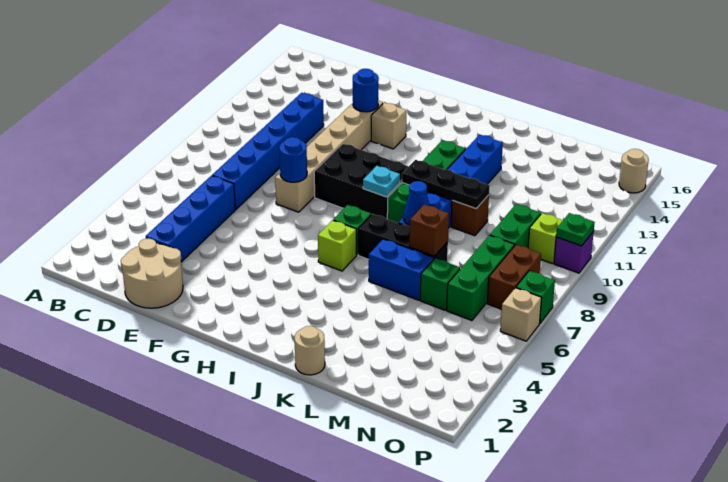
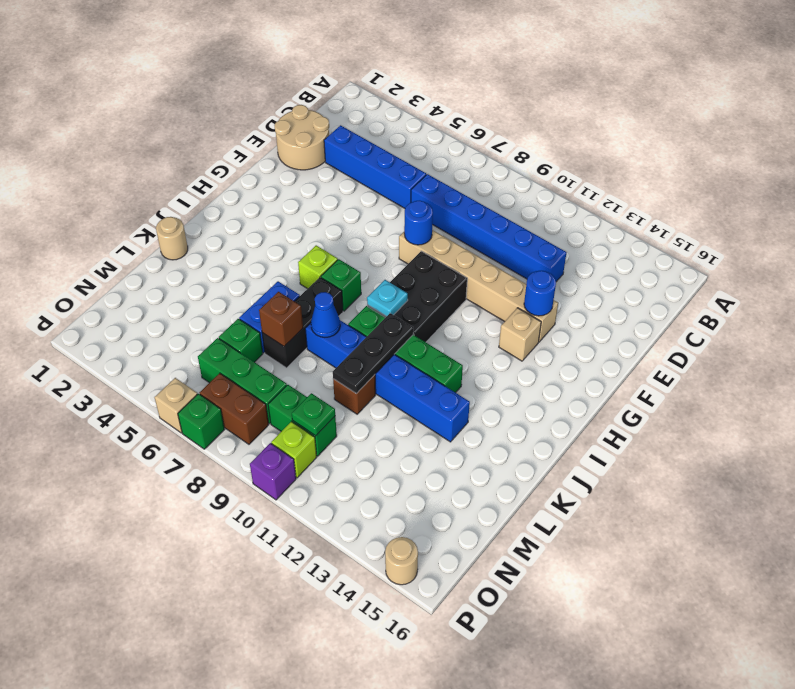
green plate P10 level 2 -> green plate N10 level 2

